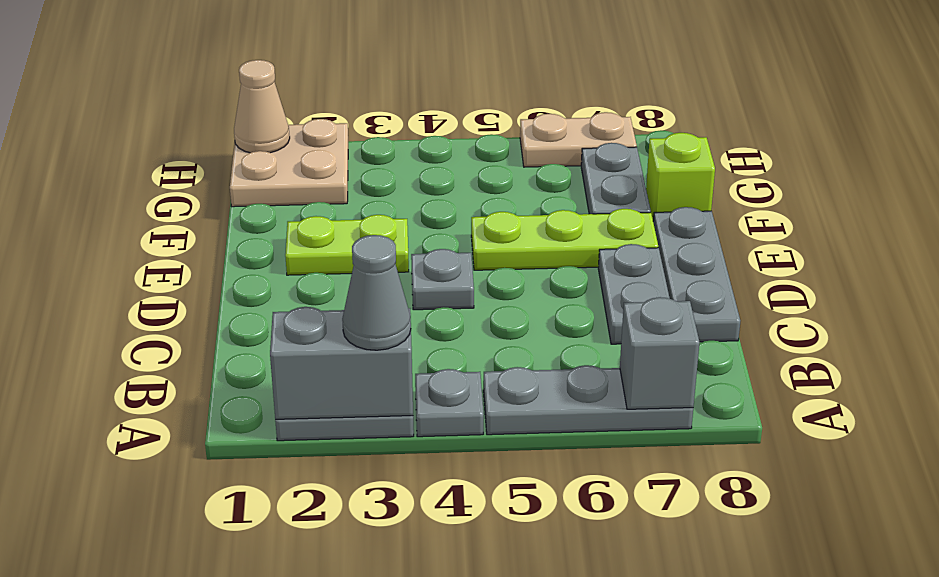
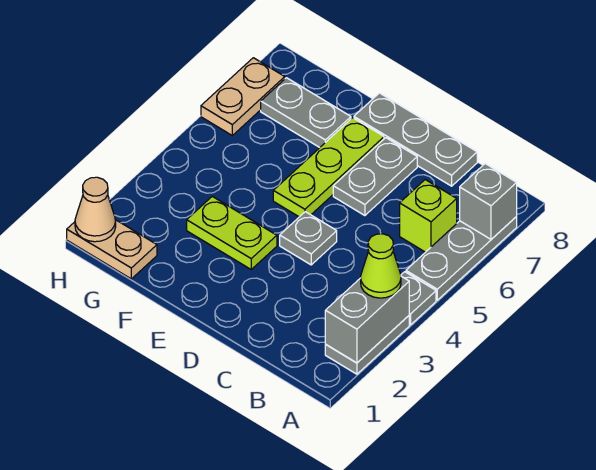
grey cone A3 level 3 -> lime cone A3 level 3
grey plate C7:D7 level 1 -> grey plate D6:D7 level 1
lime plate E2:E3 level 1 -> lime plate E3:F3 level 1
lime brick F8 level 1 -> lime brick B6 level 1
tan plate G1:H2 level 1 -> tan plate G1:H1 level 1

